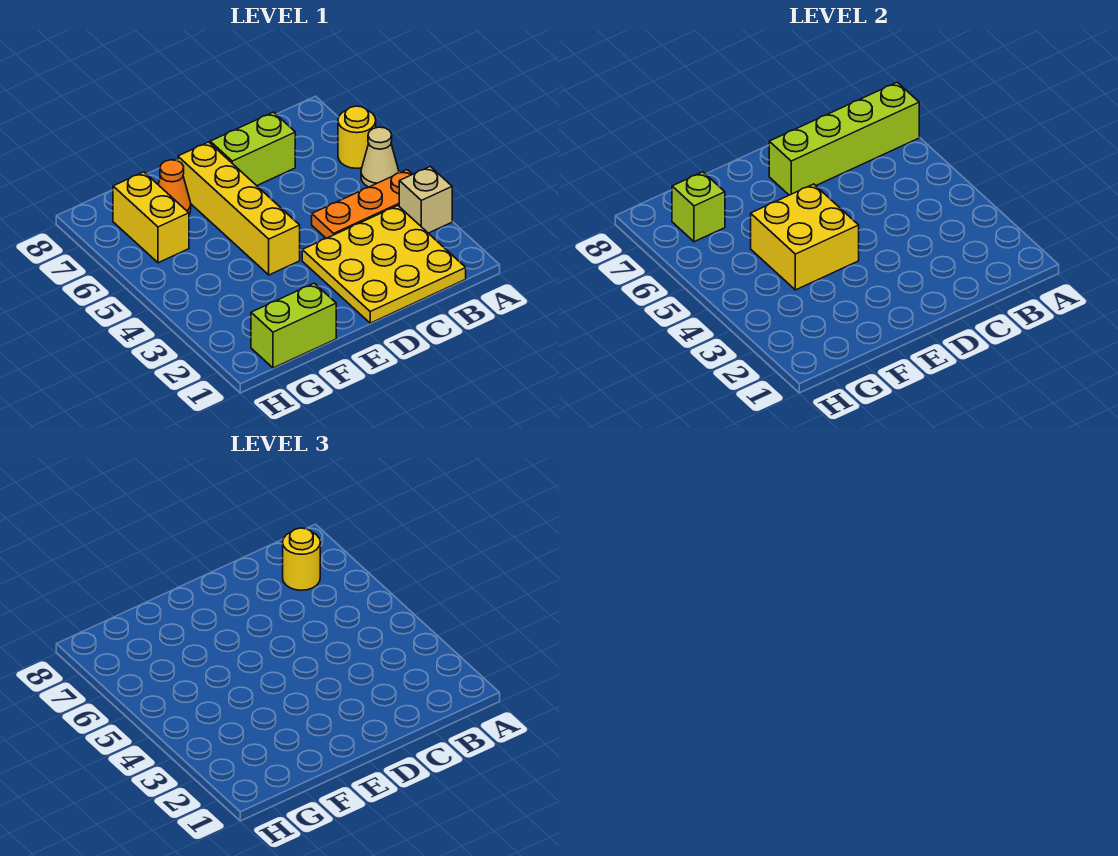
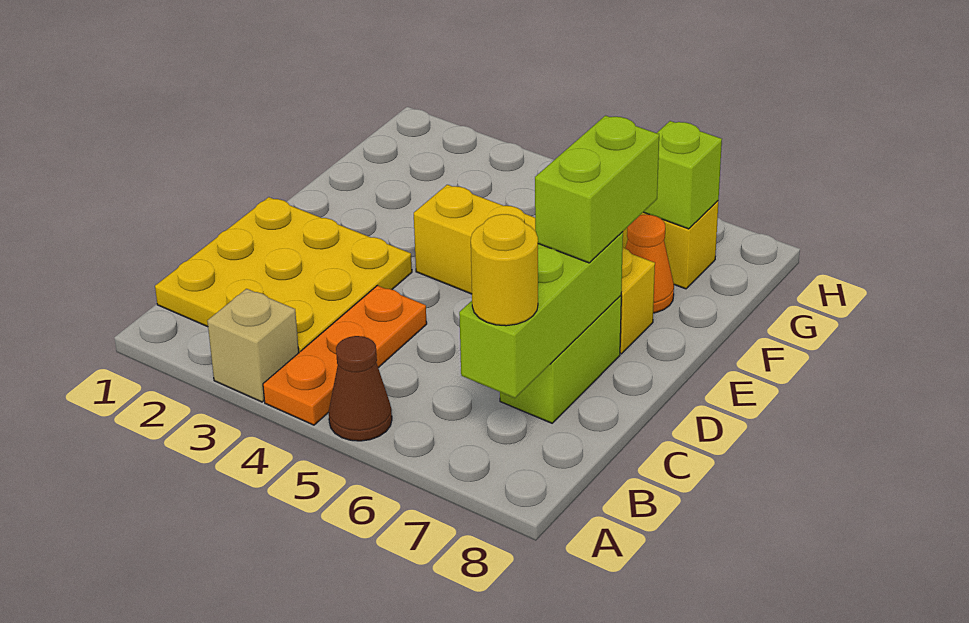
tan cone A5 level 1 -> brown cone A5 level 1
yellow round brick A6 level 1 -> none
lime brick A7:D7 level 2 -> lime brick B7:D7 level 2
yellow brick E4:F5 level 2 -> none
lime brick F1:G1 level 1 -> lime brick D7:E7 level 3

